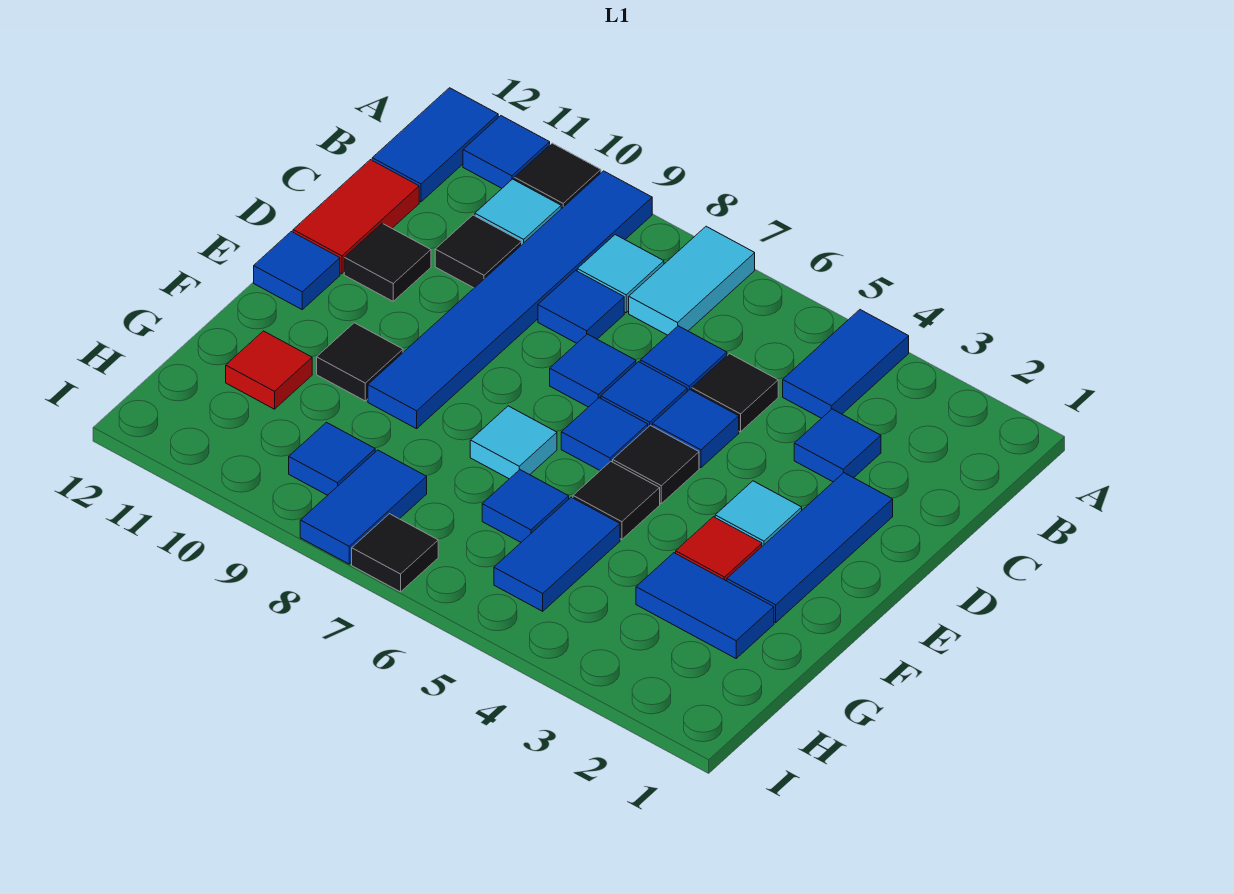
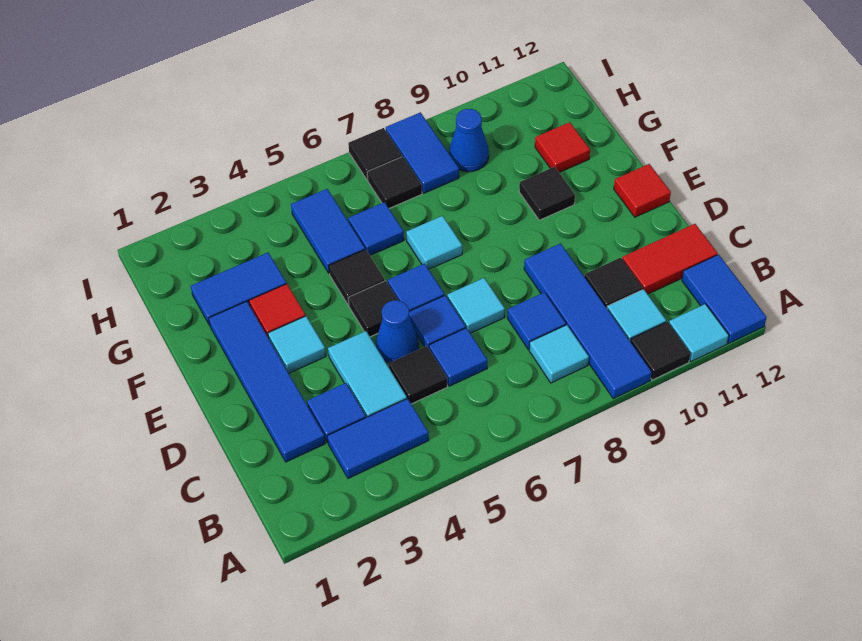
blue tile A4:B4 level 1 -> blue tile B3:B4 level 1
cyan tile A7:B7 level 1 -> cyan tile C4:D4 level 1
blue tile A9:F9 level 1 -> blue tile A9:D9 level 1
blue tile A11 level 1 -> cyan tile A11 level 1
red tile C12:D12 level 1 -> red tile C11:C12 level 1
blue tile D2:F2 level 1 -> blue tile C2:F2 level 1
blue tile D5 level 1 -> blue cone D5 level 1
blue tile D7 level 1 -> cyan tile D7 level 1
black tile D11 level 1 -> black tile H7 level 1
blue tile E12 level 1 -> red tile E12 level 1
blue tile H9 level 1 -> blue cone H9 level 1

